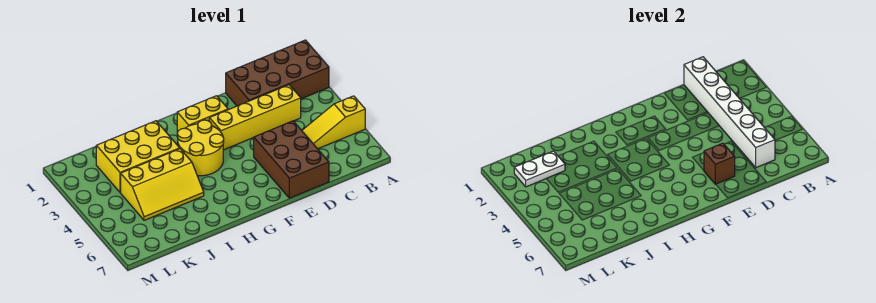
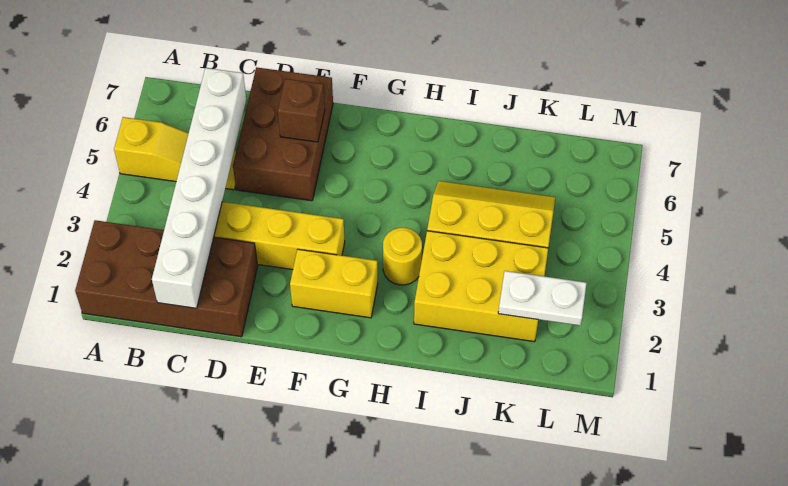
yellow round brick G3:H4 level 1 -> yellow round brick H3 level 1

